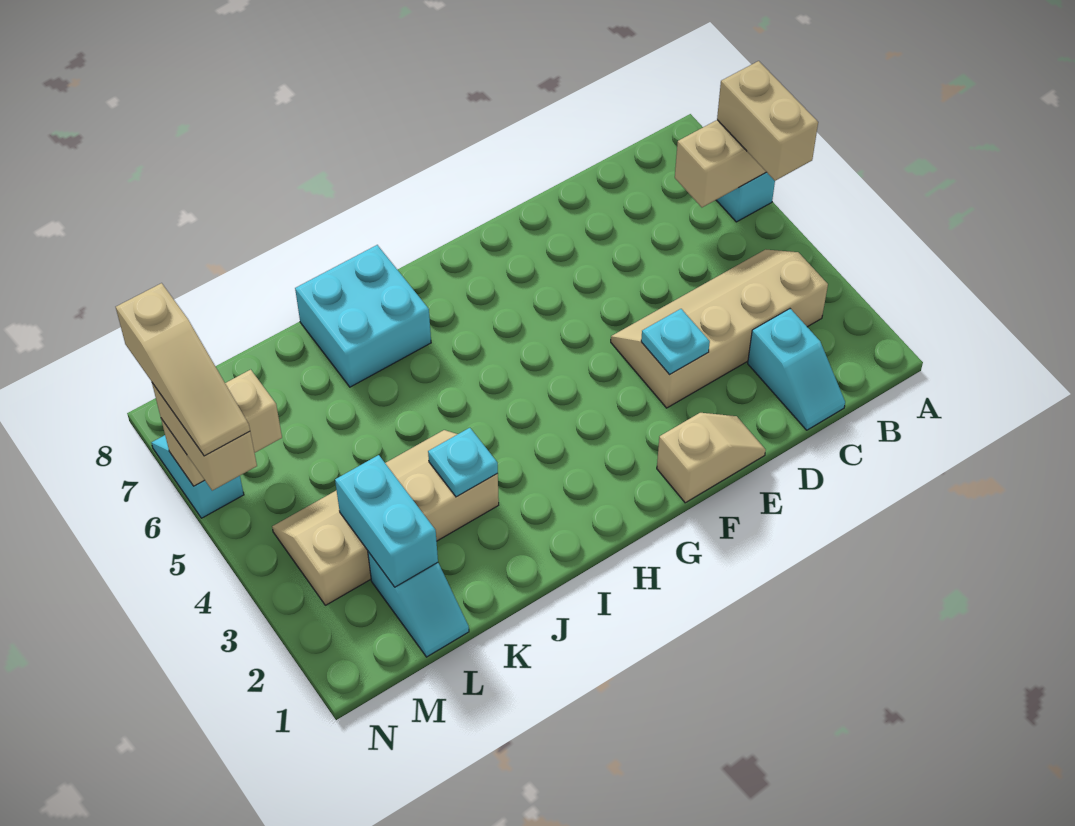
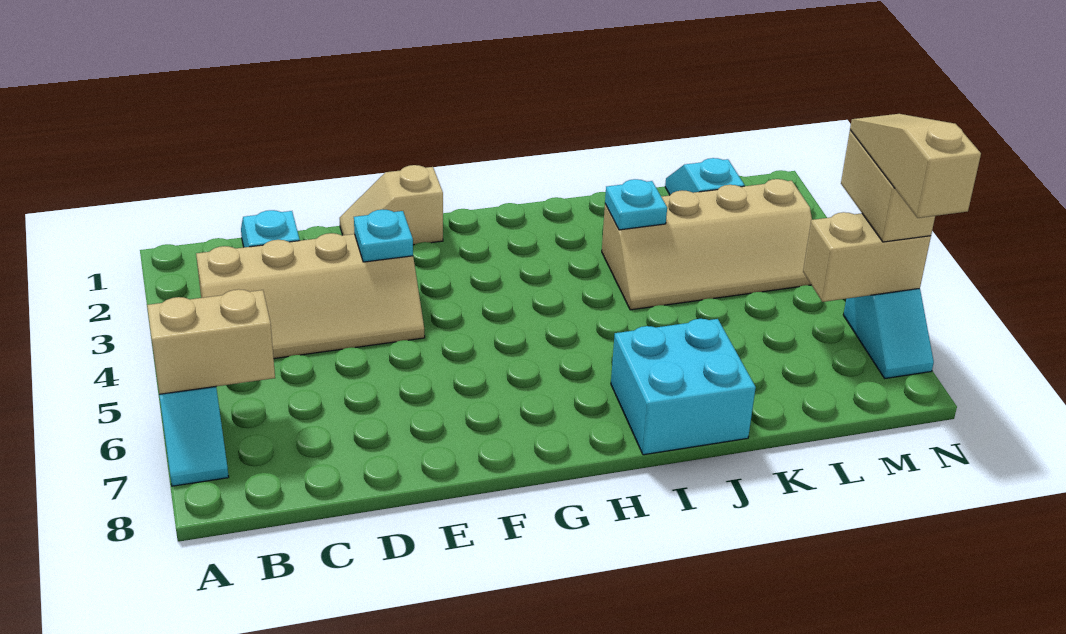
tan brick A5:A6 level 3 -> none
cyan brick L2:L3 level 2 -> none

